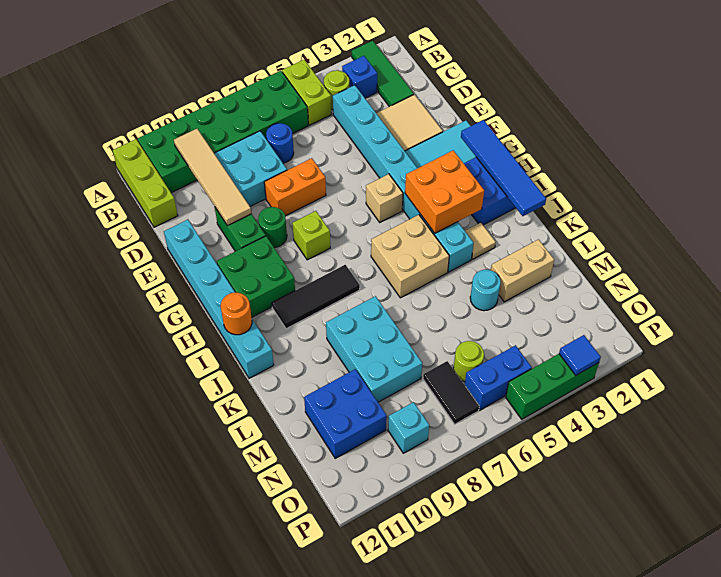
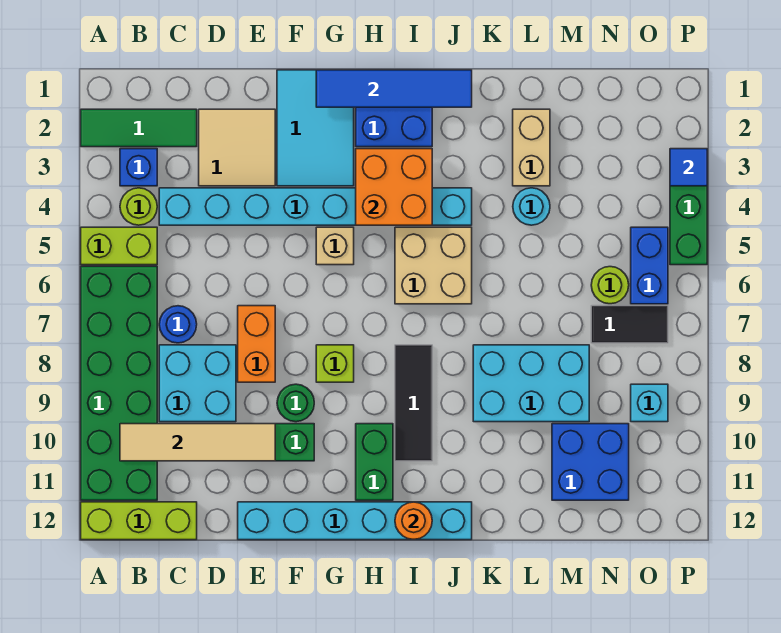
green brick G10:H11 level 1 -> green brick H10:H11 level 1
tan tile J3 level 1 -> none

